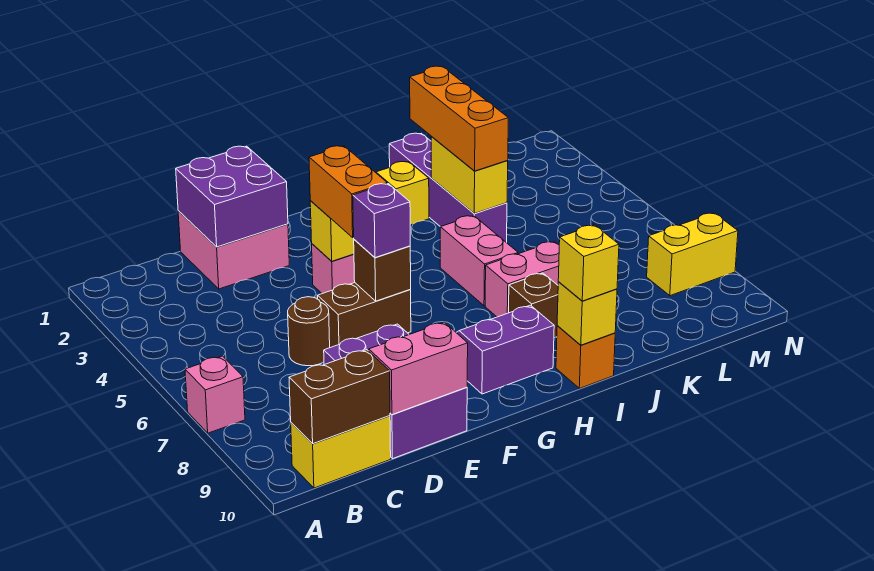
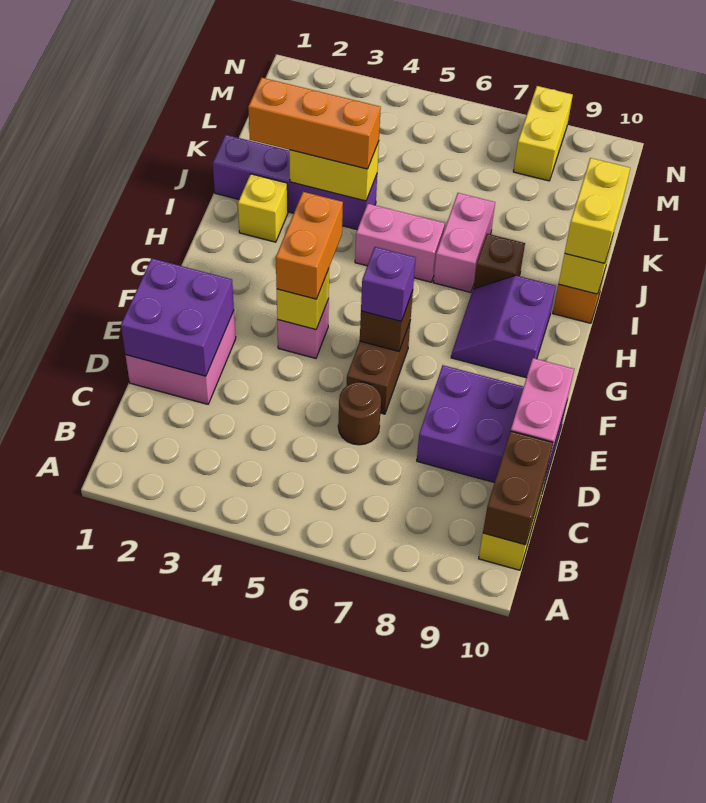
pink brick A7 level 1 -> none
orange brick F4:F5 level 3 -> orange brick F4:G4 level 3
yellow brick I10 level 3 -> yellow brick I10:J10 level 3

